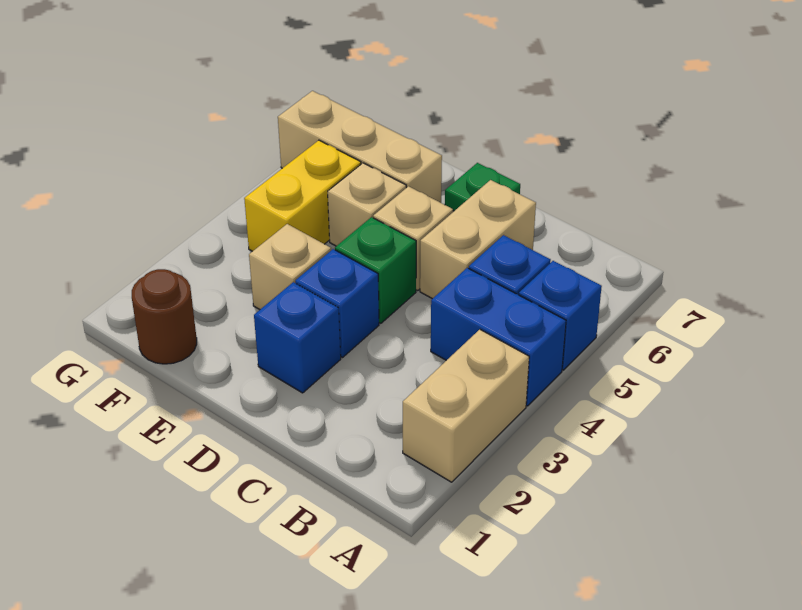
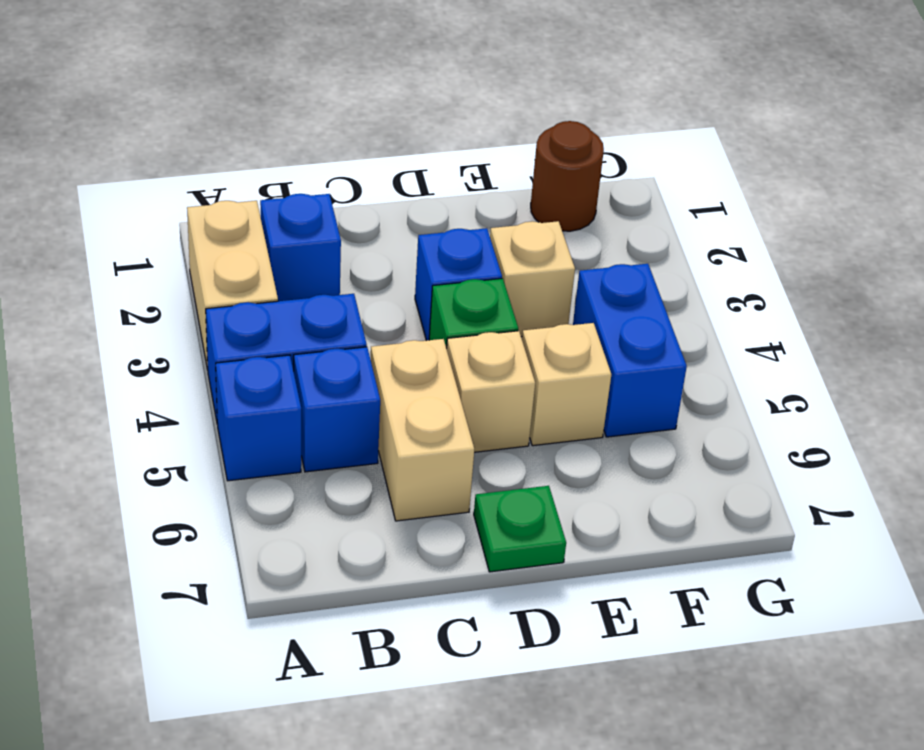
blue brick D2 level 1 -> blue brick B2 level 1
tan brick E6:G6 level 1 -> none
yellow brick F4:F5 level 1 -> blue brick F4:F5 level 1

